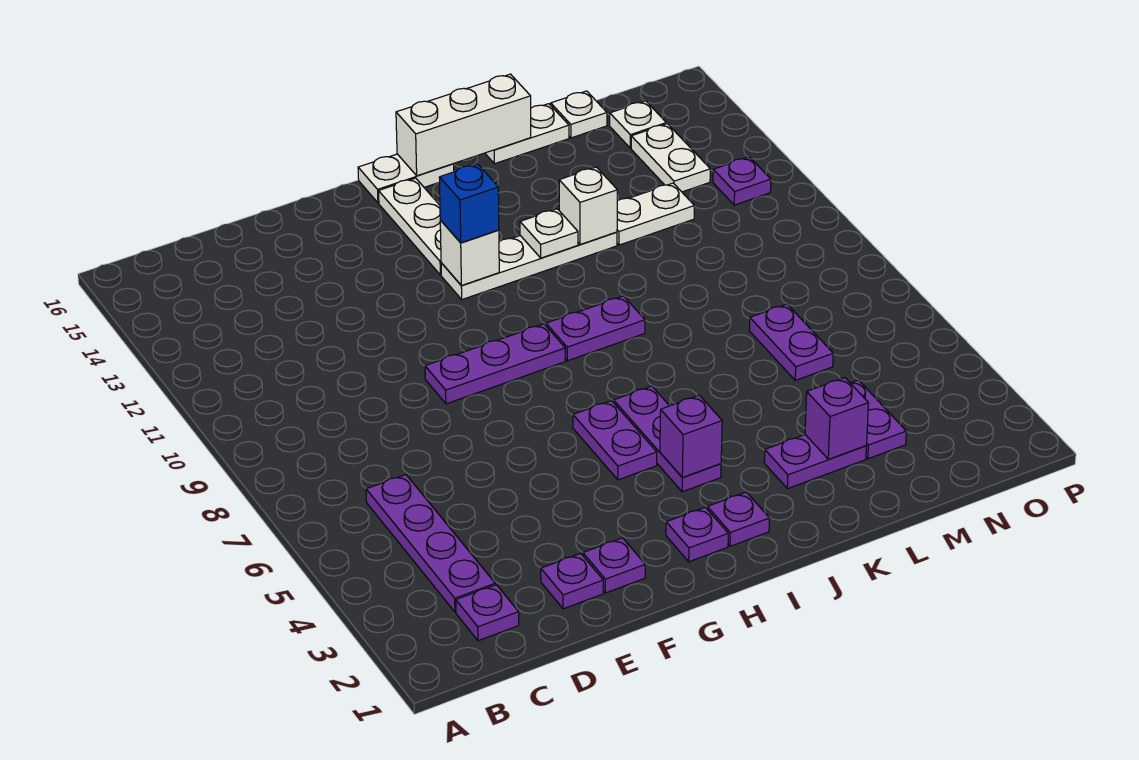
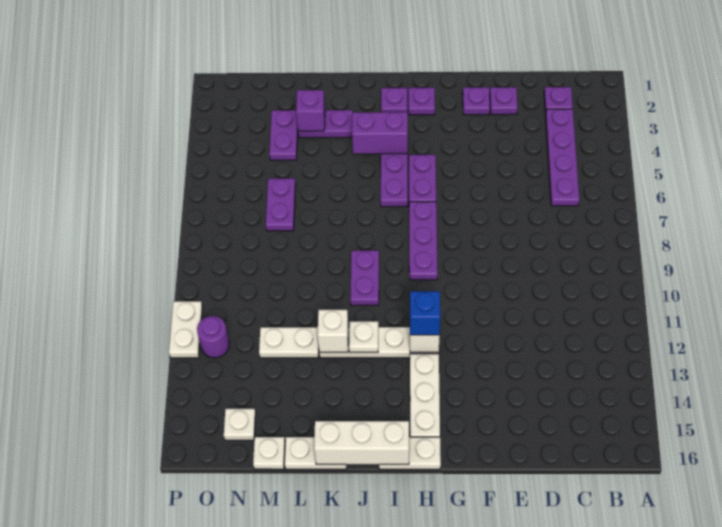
purple plate F9:H9 level 1 -> purple plate H7:H9 level 1
purple brick I4 level 2 -> purple brick I4:J4 level 2
purple plate I9:J9 level 1 -> purple plate J9:J10 level 1
white plate N13:N14 level 1 -> white plate P11:P12 level 1
purple plate O12 level 1 -> purple round brick O12 level 1

